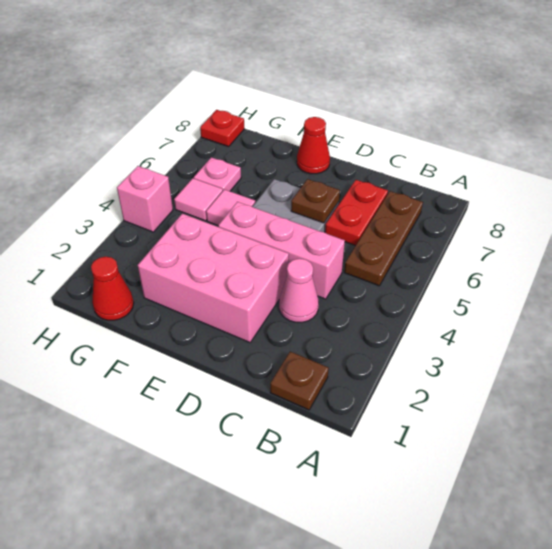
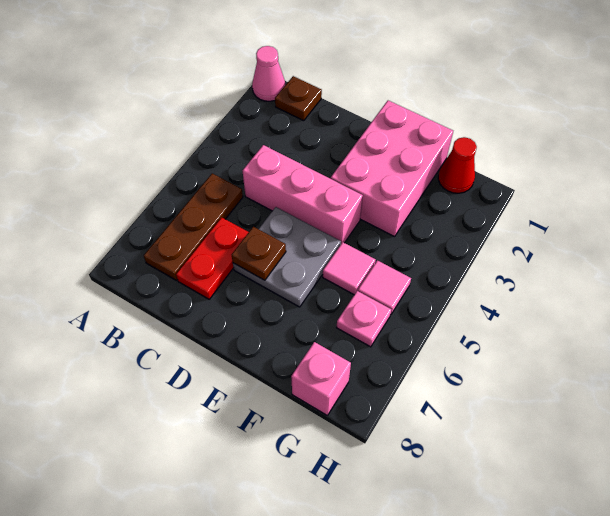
pink cone C3 level 1 -> pink cone A1 level 1
pink brick D2:F3 level 1 -> pink brick E1:F3 level 1
red cone E8 level 1 -> none
pink brick H4 level 1 -> pink brick G8 level 1
red plate H8 level 1 -> none

